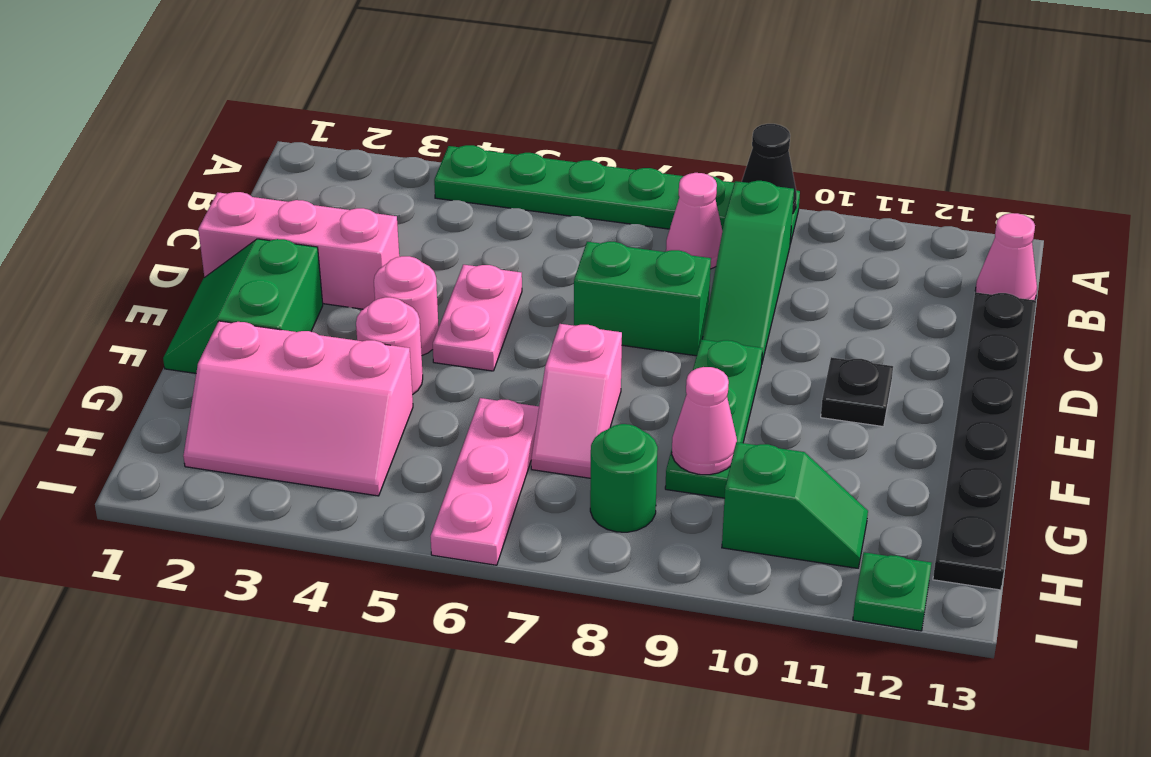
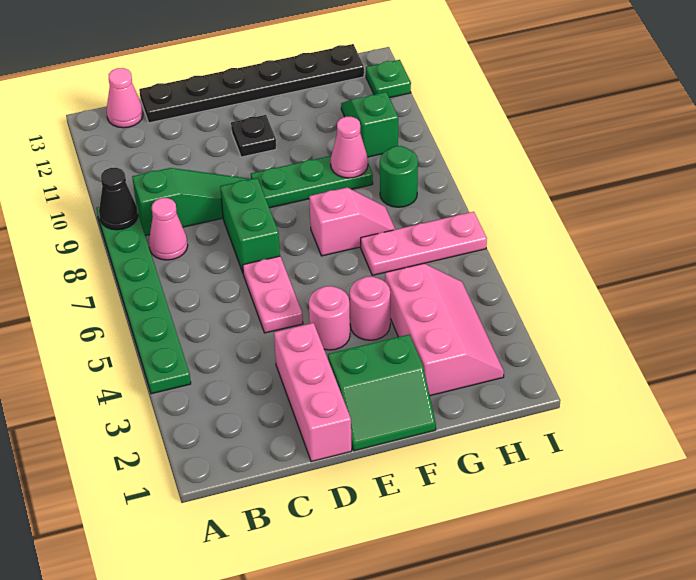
pink plate D5:E5 level 1 -> pink plate D5:D6 level 1

